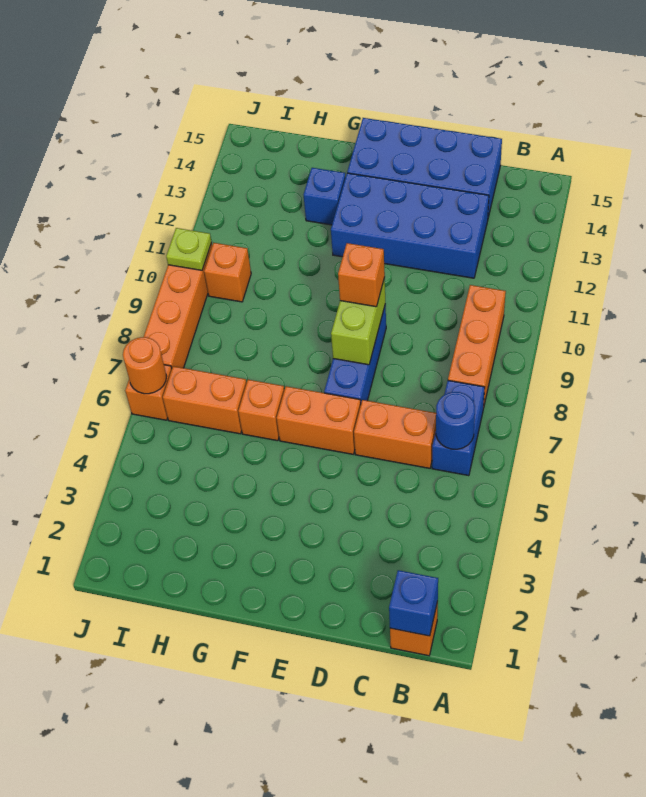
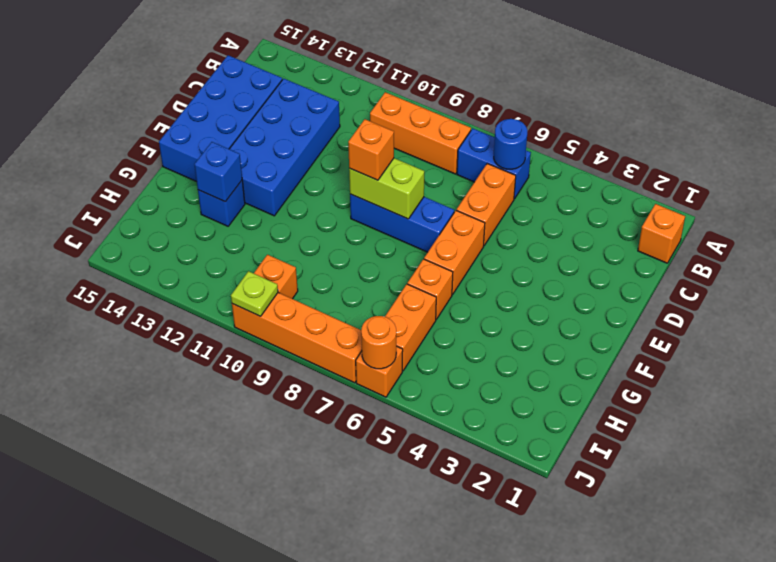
blue brick B1 level 2 -> blue brick G13 level 2

